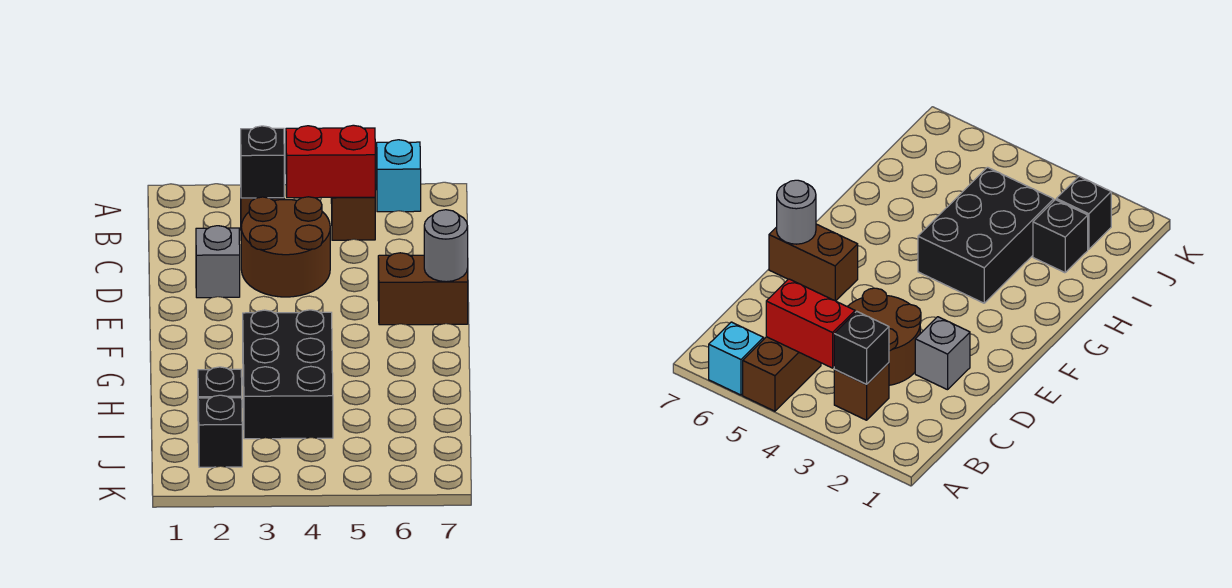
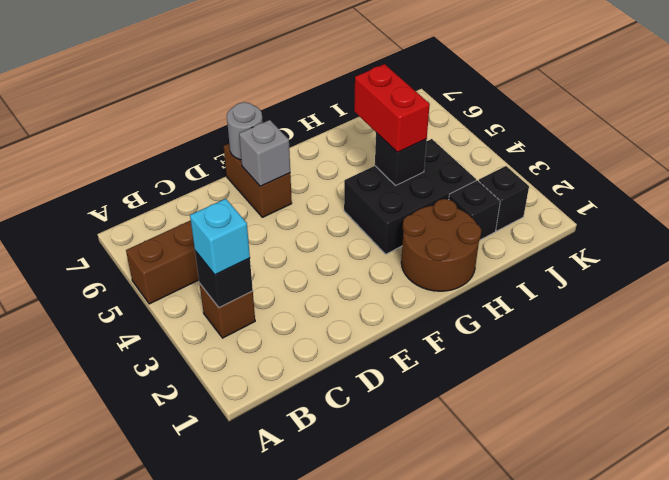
cyan brick A6 level 1 -> cyan brick B3 level 3
red brick B4:B5 level 2 -> red brick H4:H5 level 3
brown round brick C3:D4 level 1 -> brown round brick G1:H2 level 1
grey brick D2 level 1 -> grey brick E6 level 2
none -> black brick H4 level 2

